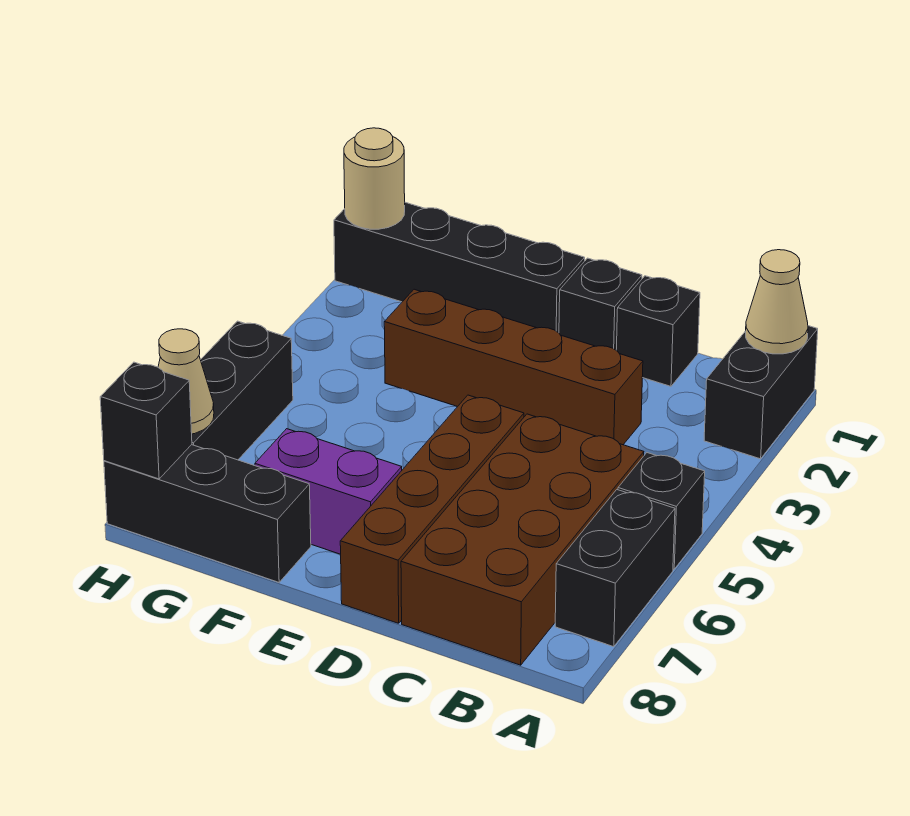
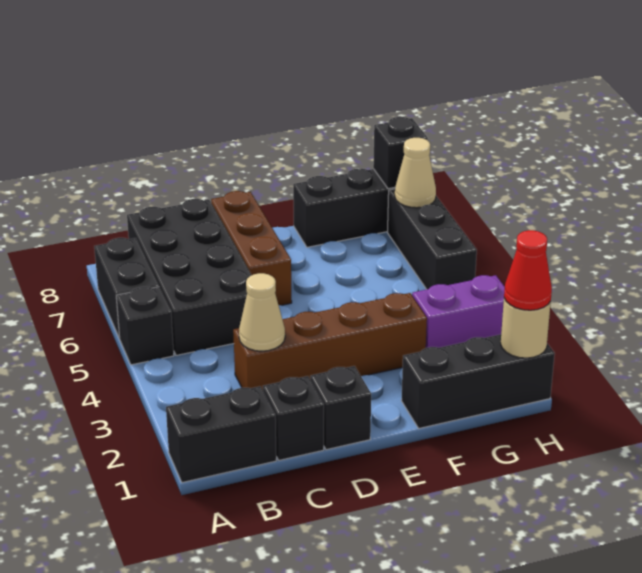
black brick A1:A2 level 1 -> black brick A1:B1 level 1
tan cone A1 level 2 -> tan cone C3 level 2
brown brick B5:C8 level 1 -> black brick B5:C8 level 1
brown brick D5:D8 level 1 -> brown brick D6:D8 level 1
black brick E1:H1 level 1 -> black brick F1:H1 level 1
purple brick E7:F7 level 1 -> purple brick G3:H3 level 1
none -> red cone H1 level 3

